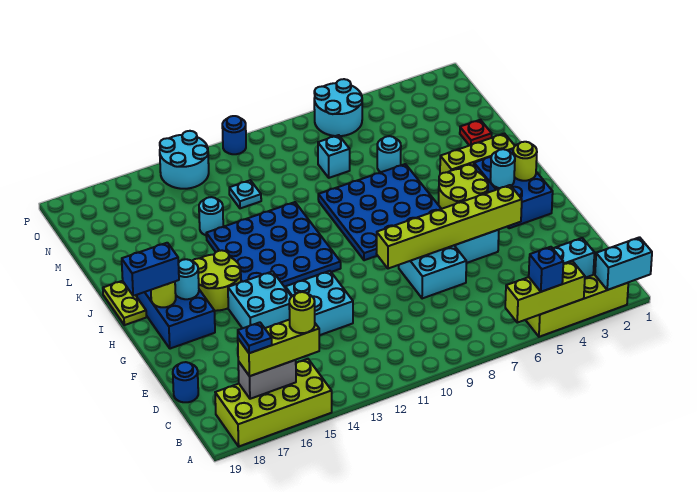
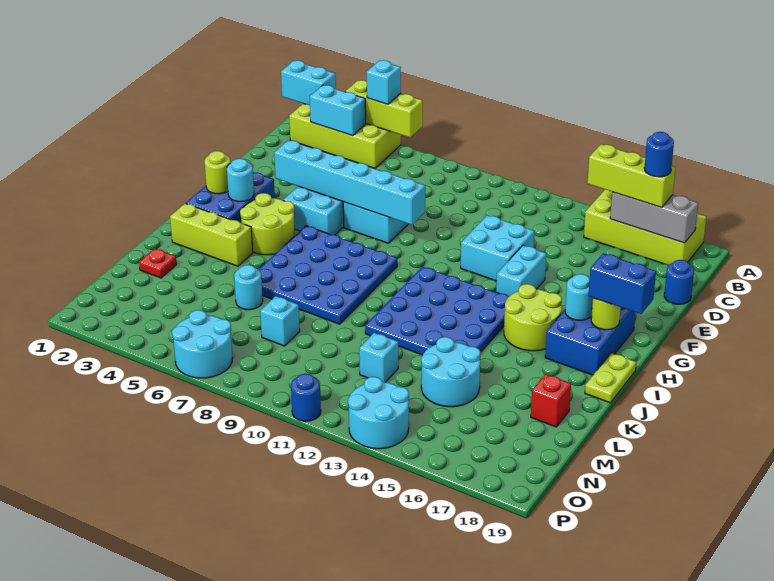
blue brick A5 level 3 -> cyan brick A5 level 3
lime round brick B15 level 4 -> none
grey brick B16:B17 level 2 -> grey brick B16:B18 level 2
blue plate B17 level 4 -> blue round brick B17 level 4
lime brick F4:F9 level 2 -> cyan brick F4:F9 level 2
cyan brick F14:G15 level 1 -> cyan brick F14:G14 level 1
cyan round brick L14 level 1 -> cyan round brick L14:M15 level 1
none -> red brick L18 level 1
cyan plate M12 level 1 -> cyan brick M12 level 1

